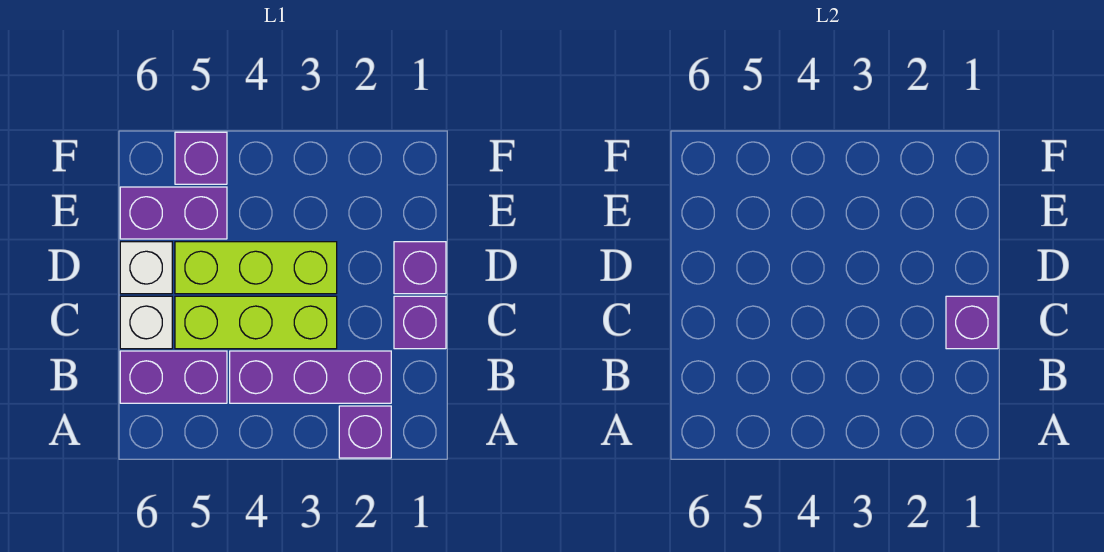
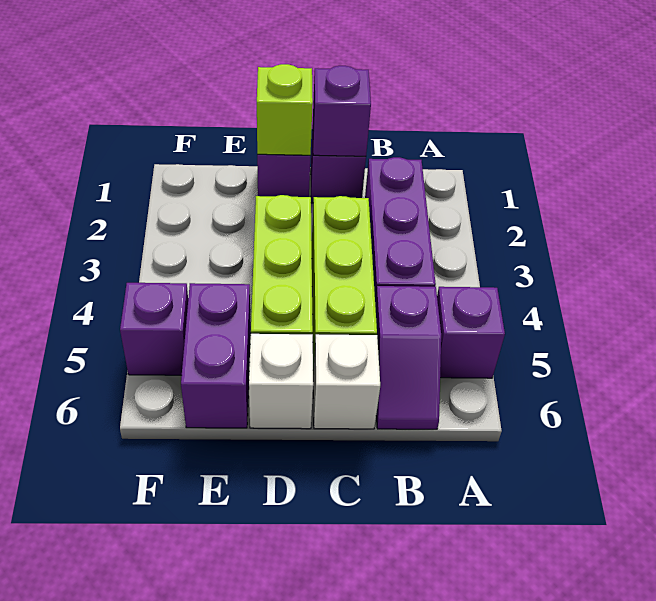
purple brick A2 level 1 -> purple brick A5 level 1
purple brick B5:B6 level 1 -> purple slope B5:B6 level 1 top 5
none -> lime brick D1 level 2

